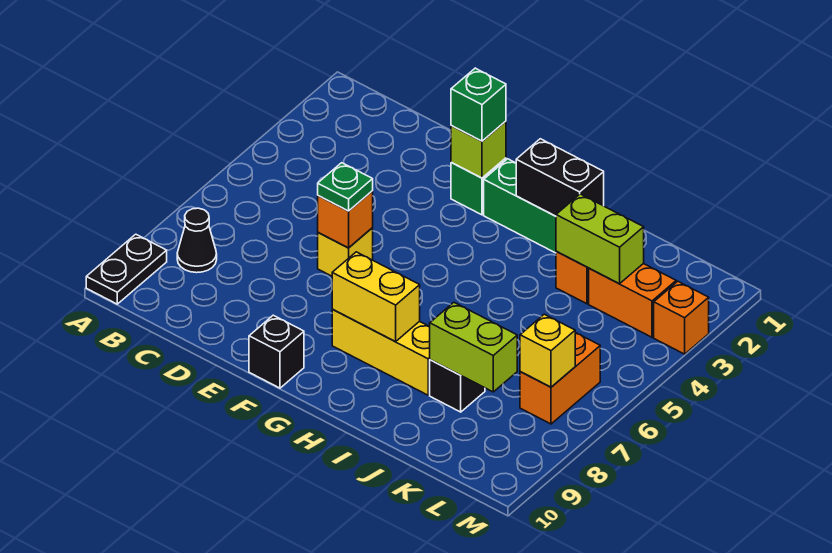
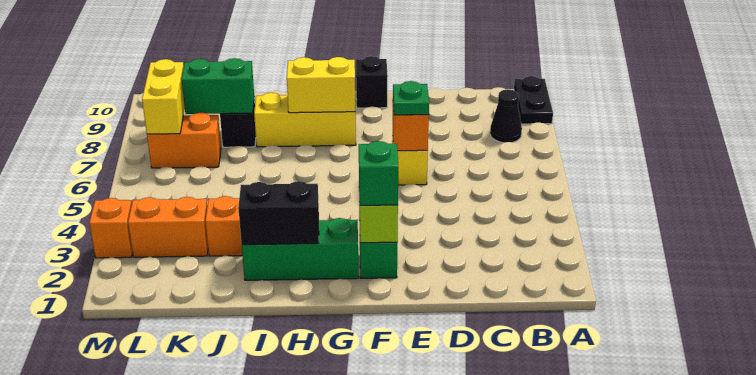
lime brick J3:K3 level 2 -> none
lime brick J8:K8 level 2 -> green brick J8:K8 level 2
orange brick L6:L7 level 1 -> orange brick K7:L7 level 1
yellow brick L7 level 2 -> yellow brick L7:L8 level 2

